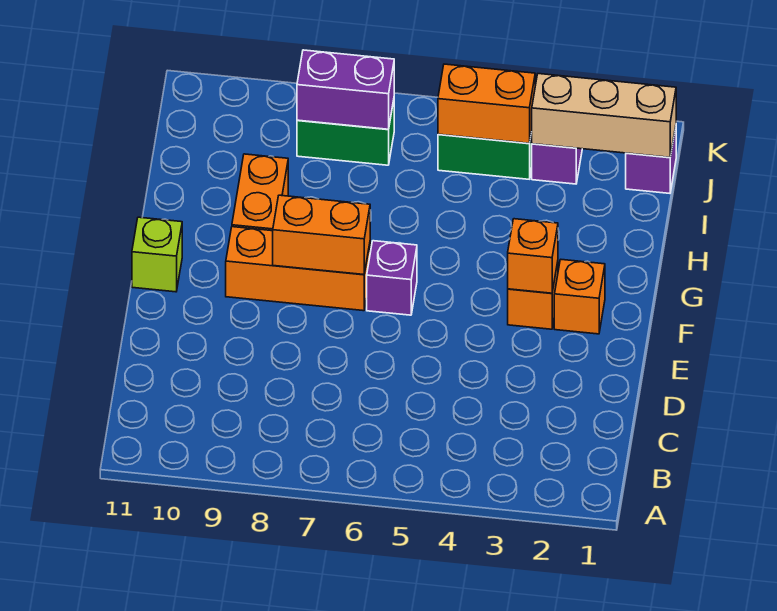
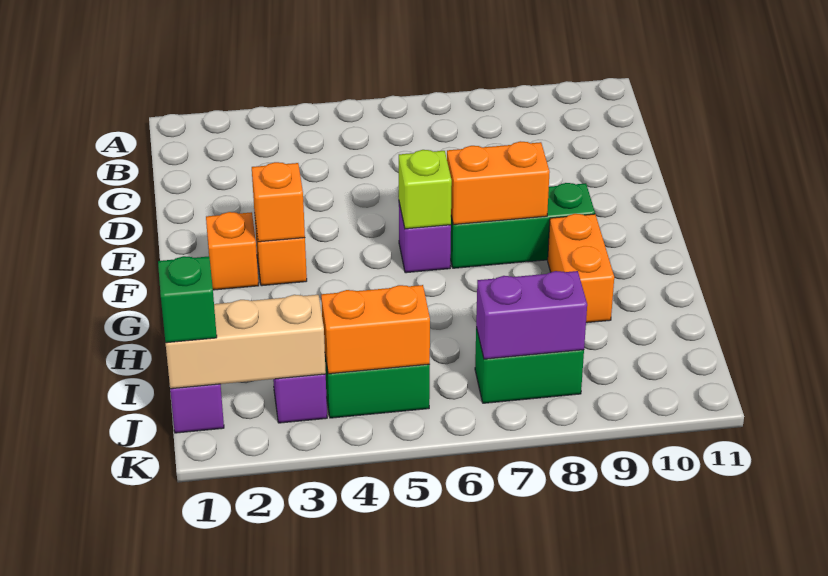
orange brick F7:F9 level 1 -> green brick F7:F9 level 1
lime brick F11 level 1 -> lime brick F6 level 2
none -> green brick J1 level 3

